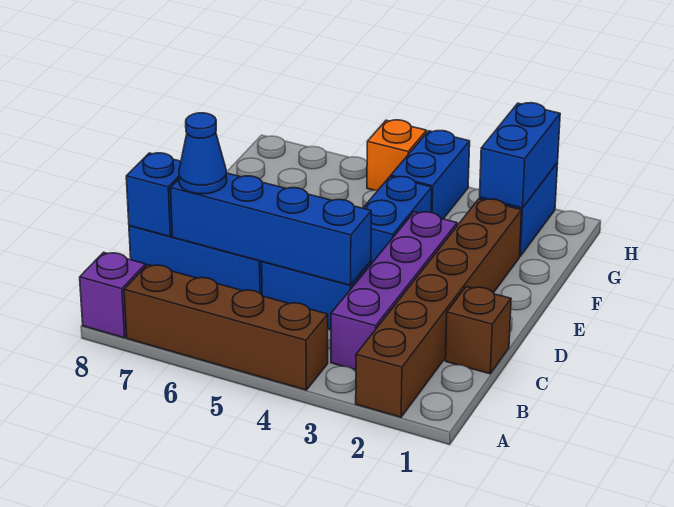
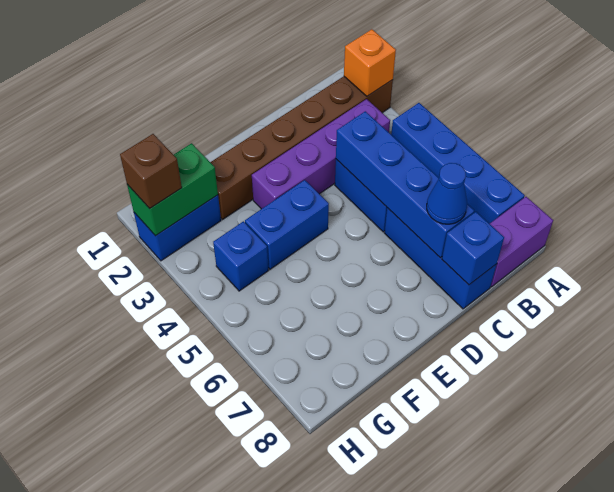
brown brick A4:A7 level 1 -> blue brick A4:A7 level 1
purple brick A8 level 1 -> purple brick A8:B8 level 1
brown brick C1 level 1 -> brown brick H2 level 3
blue brick G2:H2 level 2 -> green brick G2:H2 level 2
blue brick G4:H4 level 1 -> blue brick G4 level 1
orange brick H5 level 1 -> orange brick A2 level 2

